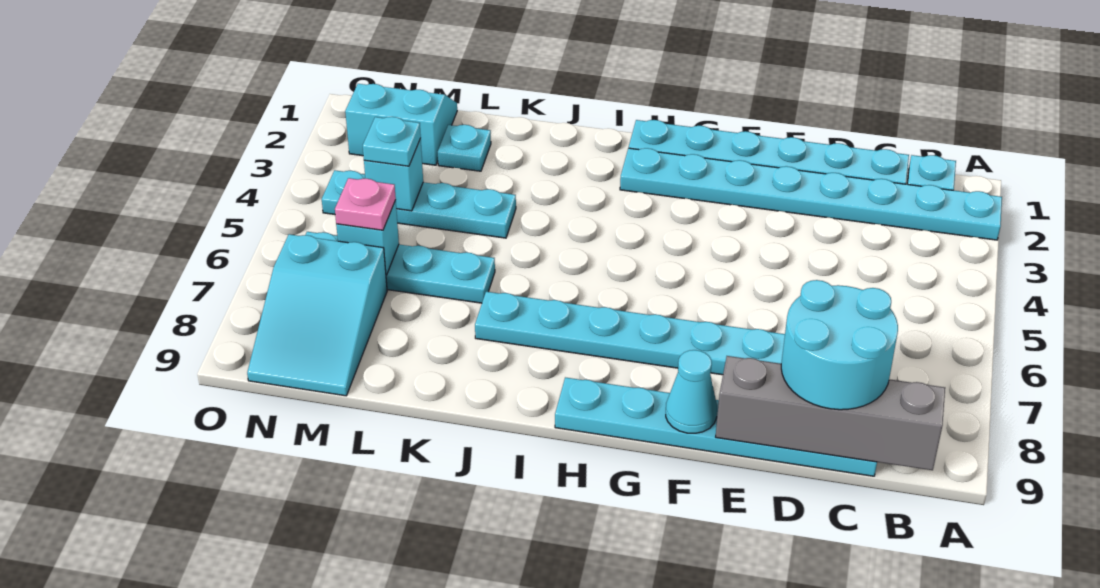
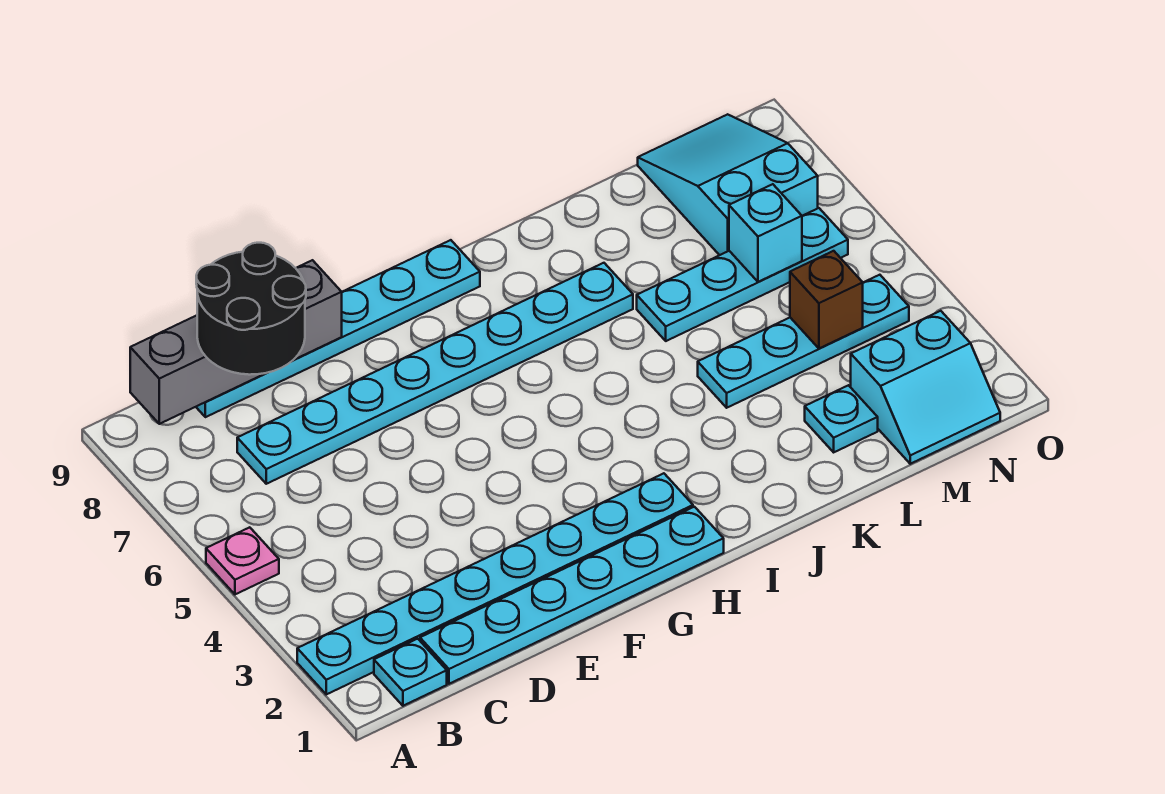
cyan round brick C8:D9 level 3 -> black round brick C8:D9 level 3
cyan cone F9 level 2 -> none
cyan brick M4 level 2 -> brown brick M4 level 2
cyan plate M4 level 3 -> none
pink plate M6 level 3 -> pink plate A5 level 1

